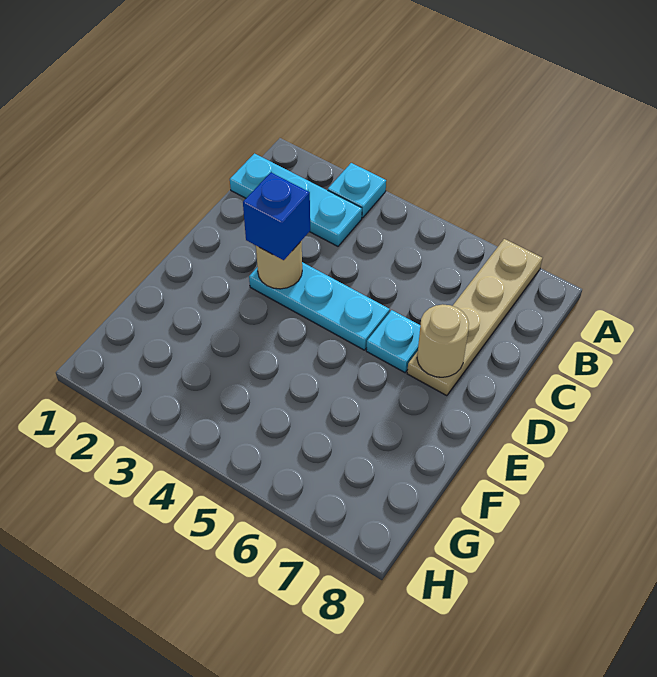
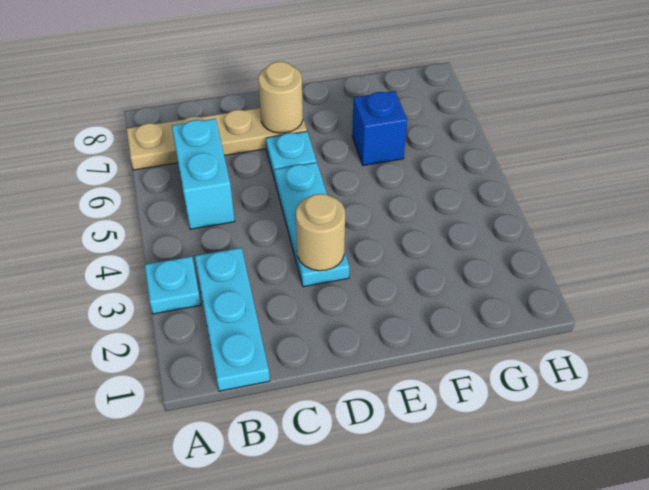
none -> cyan brick B5:B6 level 1
blue brick D3 level 3 -> blue brick F6 level 1

